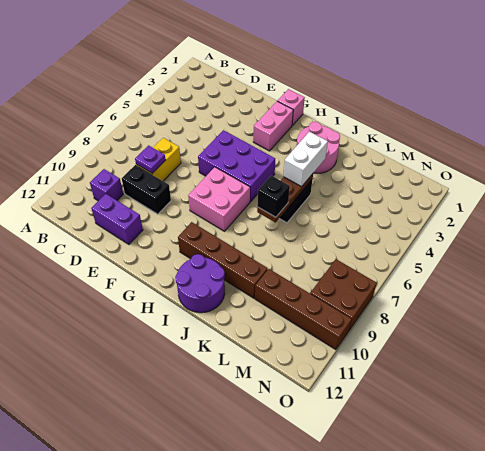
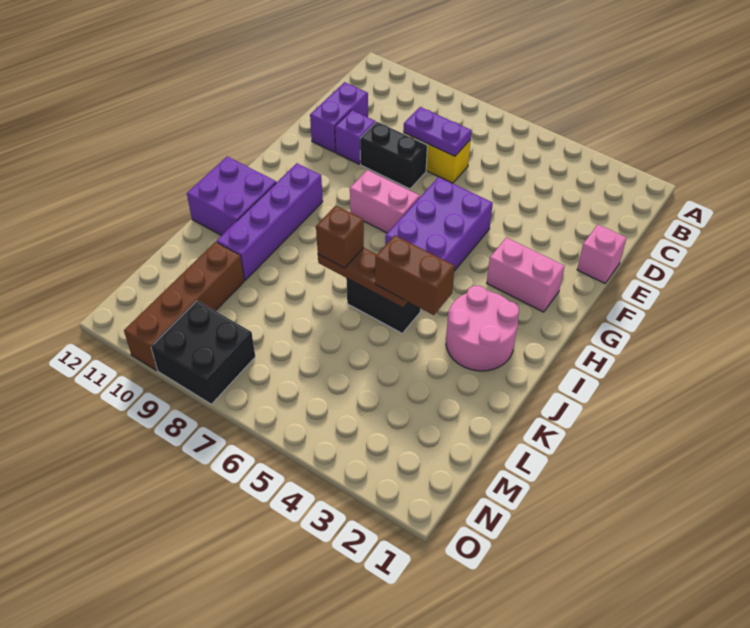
purple brick C10 level 1 -> purple brick E10 level 1
purple plate D8 level 2 -> purple plate D7:D8 level 2
black brick D9:E9 level 1 -> black brick E8:E9 level 1
pink brick G1 level 1 -> pink brick E1 level 1
pink brick G7:H8 level 1 -> pink brick G7:G8 level 1
brown brick H10:K10 level 1 -> purple brick H10:K10 level 1
purple round brick I11:J12 level 1 -> purple brick I11:J12 level 1
white brick J4:J5 level 3 -> brown brick J4:J5 level 3
black brick J7 level 3 -> brown brick J7 level 3
brown brick N8:O9 level 1 -> black brick N8:O9 level 1

